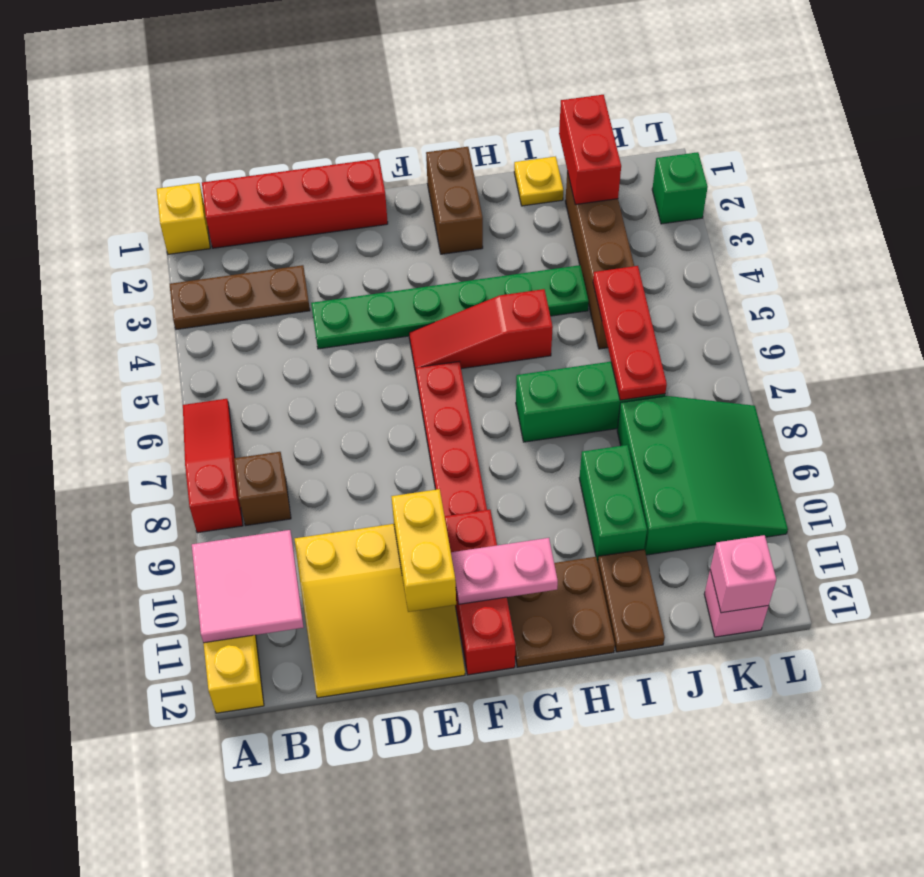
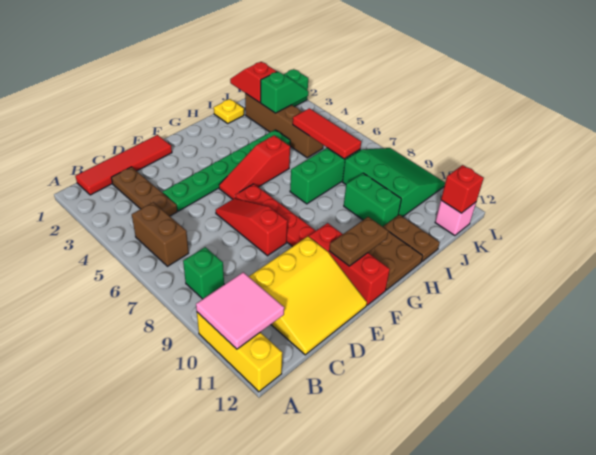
yellow brick A1 level 1 -> none
brown plate A3:C3 level 1 -> brown plate C2:C4 level 1
red slope A6:A8 level 1 top 8 -> red slope E6:E8 level 1 top 8
red brick B1:E1 level 1 -> red tile B1:E1 level 1
brown brick B8 level 1 -> green brick B8 level 1
yellow brick E10:E11 level 2 -> none
pink plate F11:G11 level 2 -> brown plate F11:G11 level 2
brown brick G1:G2 level 1 -> brown brick B5:B6 level 1
red brick J1:J2 level 2 -> red slope J1:J2 level 2 top 2
none -> green slope J3:K3 level 2 top J
red plate J5:J7 level 2 -> red tile J5:J7 level 2
pink brick K12 level 2 -> red brick K12 level 2

